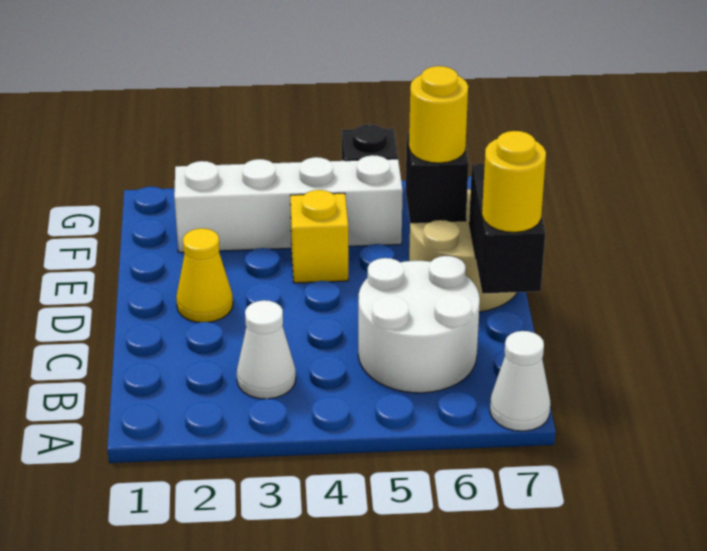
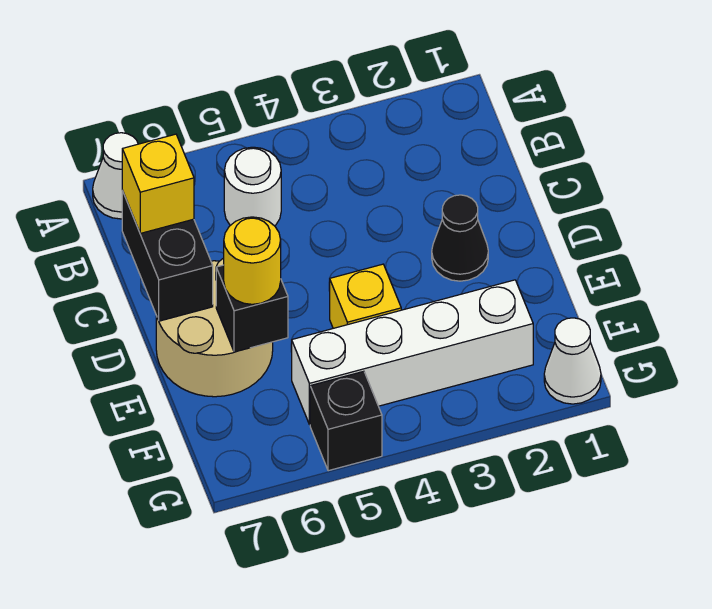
white cone B3 level 1 -> white cone G1 level 1
white round brick B5:C6 level 1 -> white round brick B5 level 1
yellow round brick C7 level 3 -> yellow brick C7 level 3
yellow cone D2 level 1 -> black cone D2 level 1

